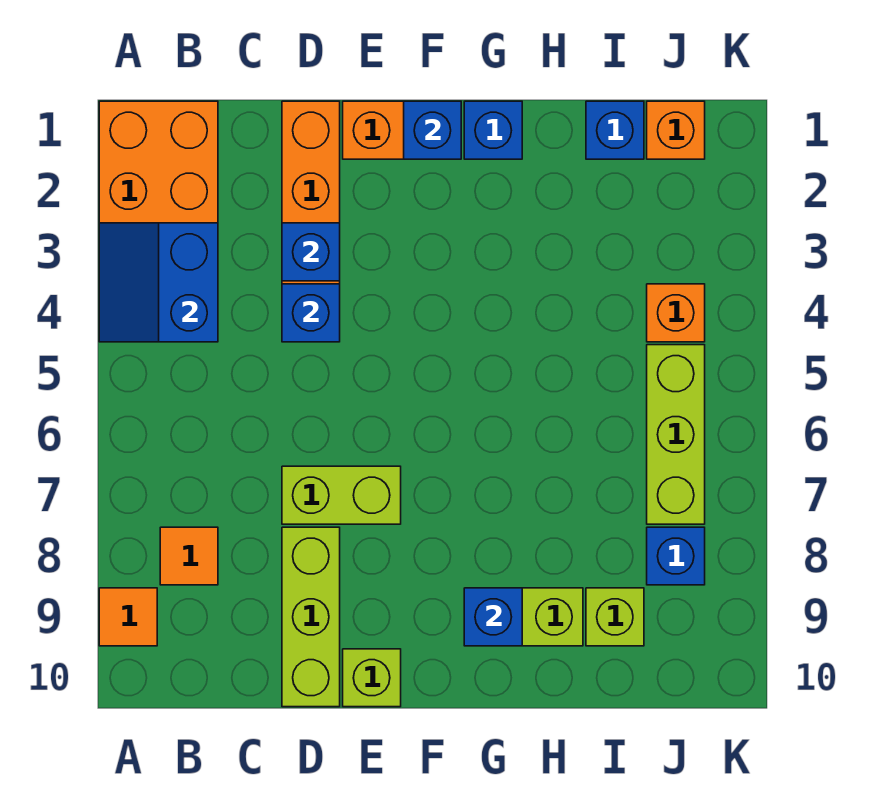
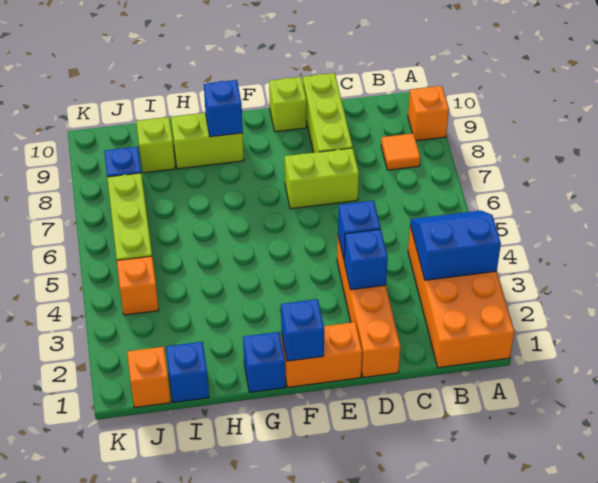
blue slope A3:B4 level 2 top B -> blue slope A3:B4 level 2 top 3
orange tile A9 level 1 -> orange brick A9 level 1

